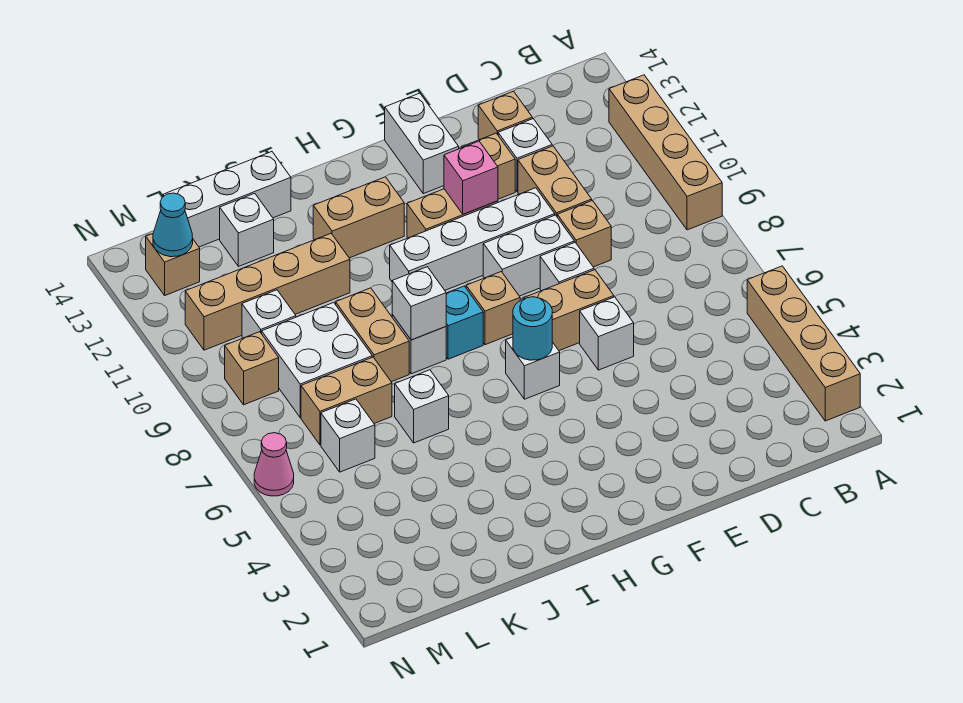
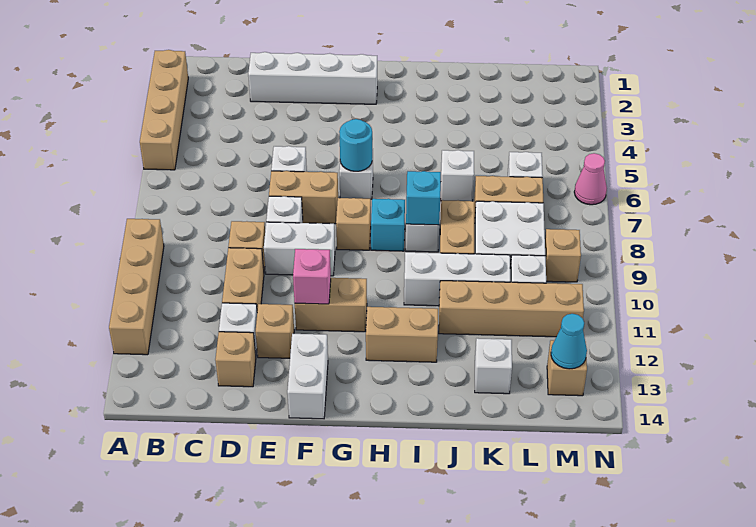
white brick E10:H10 level 1 -> white brick D2:G2 level 1
white brick I8 level 2 -> cyan brick I8 level 2
white brick J14:L14 level 1 -> white brick I10:K10 level 1

